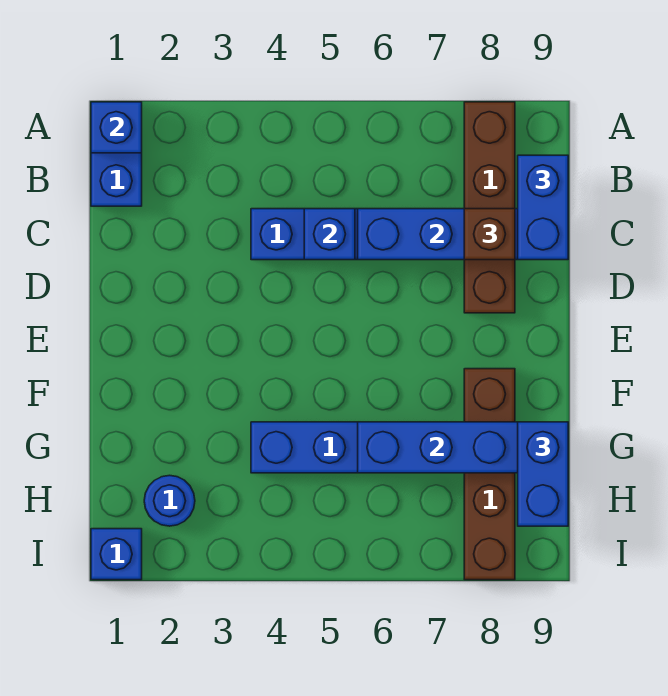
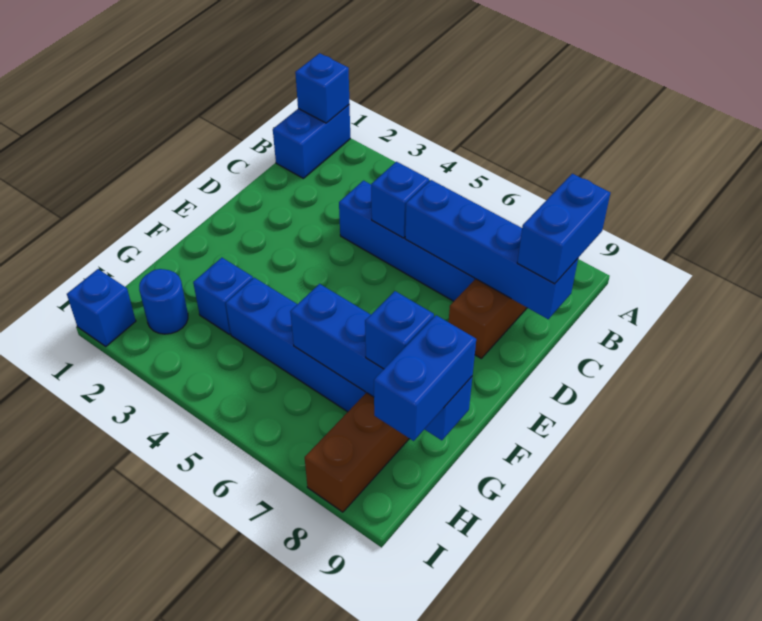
brown brick C8 level 3 -> none
none -> blue brick G3 level 1
none -> blue brick G8 level 3

